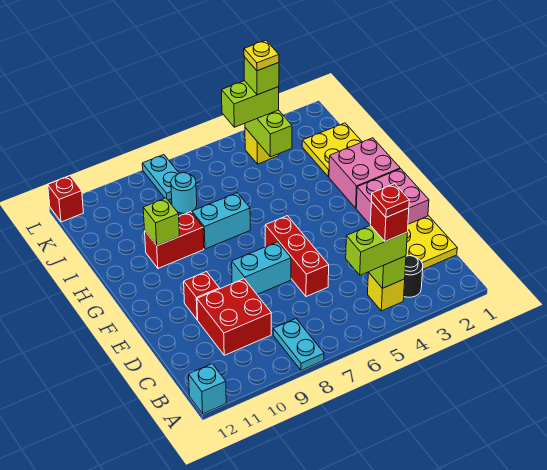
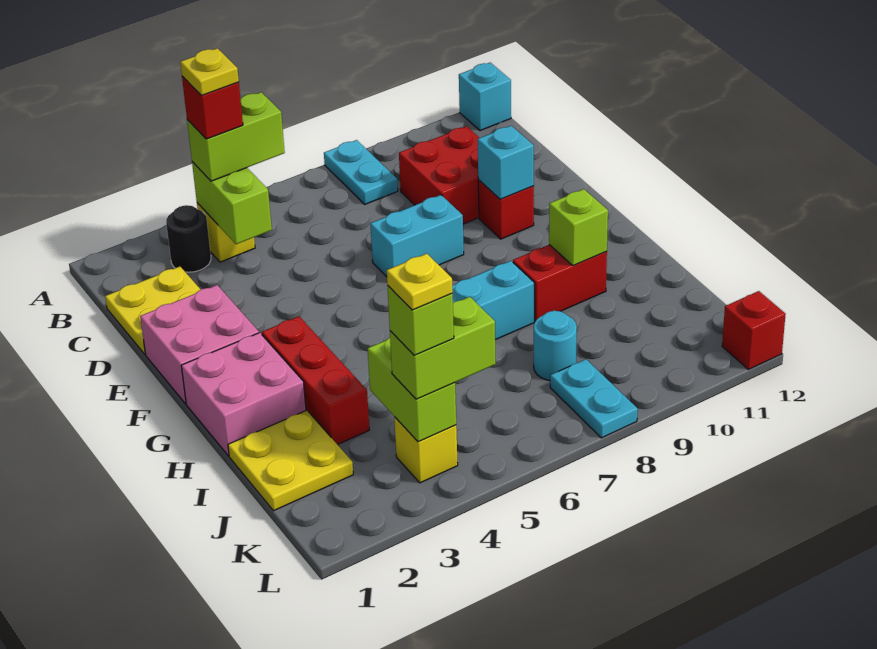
red plate B4 level 5 -> yellow plate B4 level 5
red brick D6:F6 level 1 -> red brick G3:I3 level 1
none -> cyan brick E10 level 2

